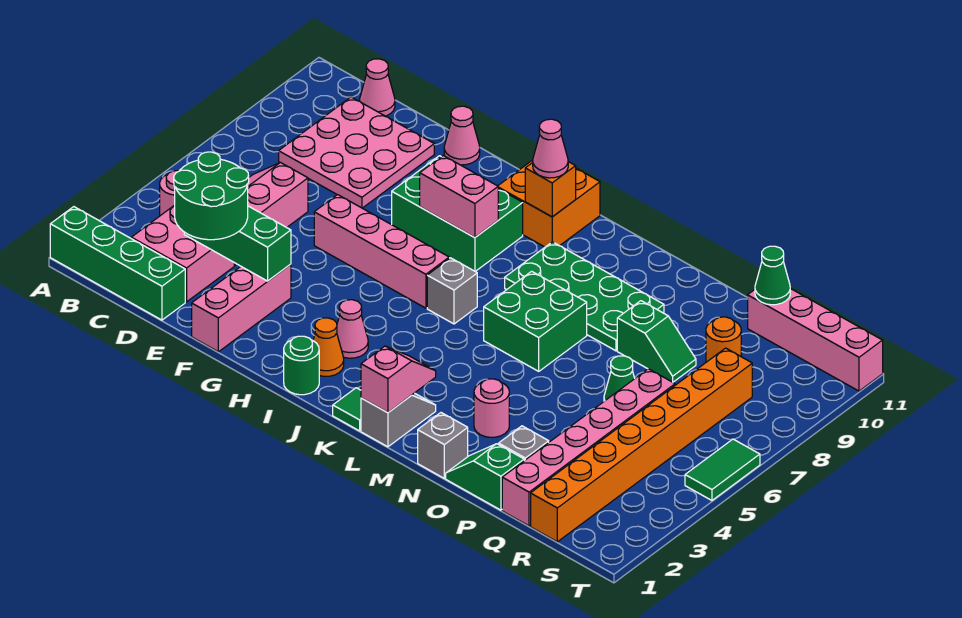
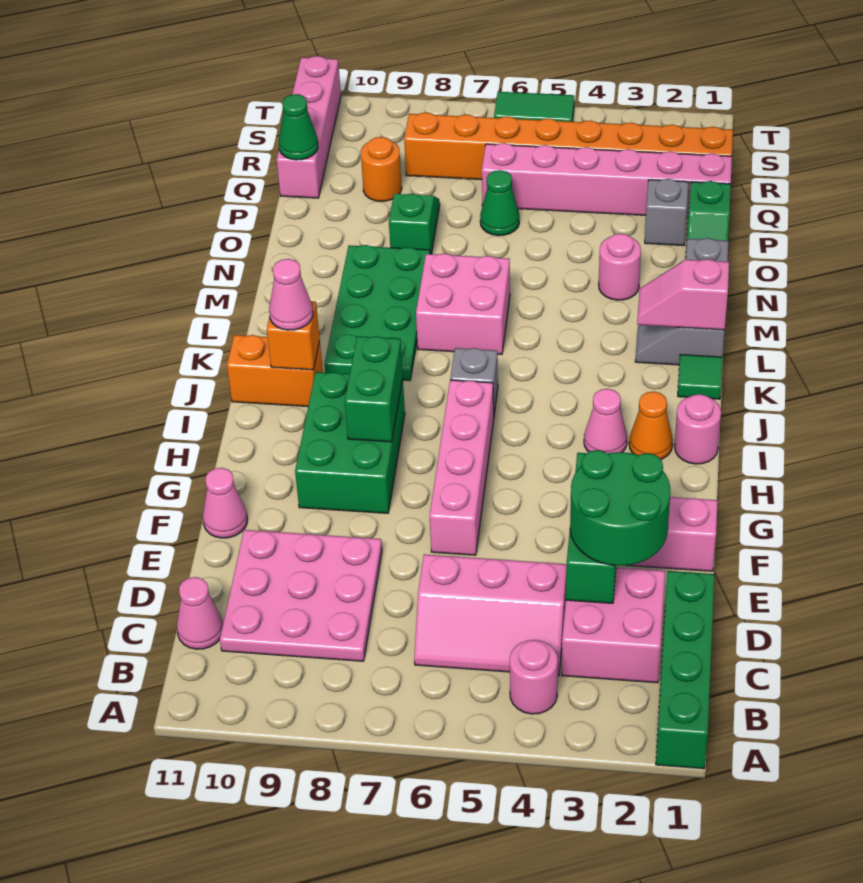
pink brick H8:I8 level 2 -> green brick H8:I8 level 2
green round brick I1 level 1 -> pink round brick I1 level 1
orange brick I10:J11 level 1 -> orange brick J10:J11 level 1
green brick L6:M7 level 1 -> pink brick L6:M7 level 1

